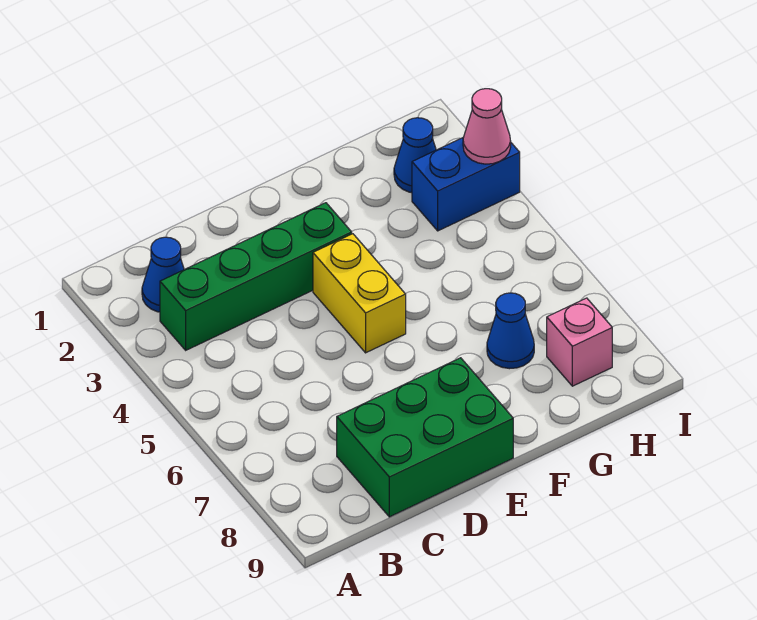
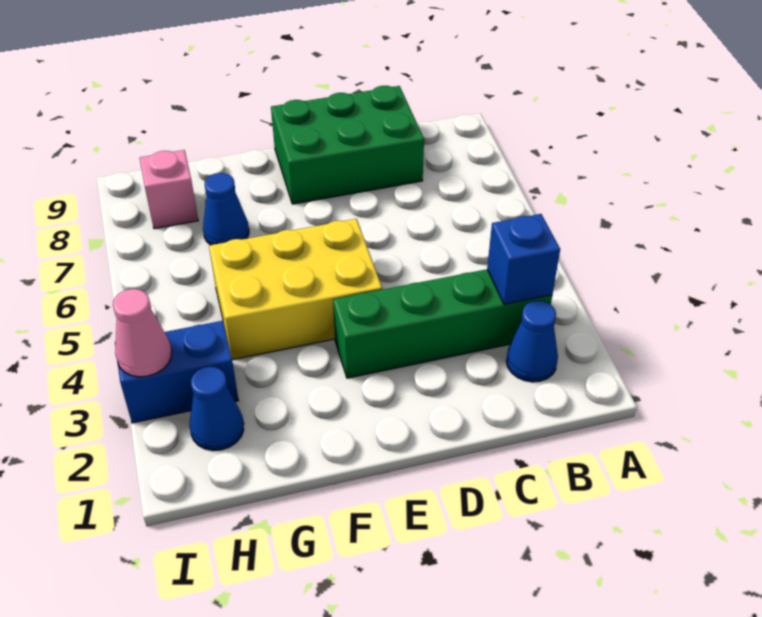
none -> blue brick B3 level 2
yellow brick E4:E5 level 1 -> yellow brick E4:G5 level 1

